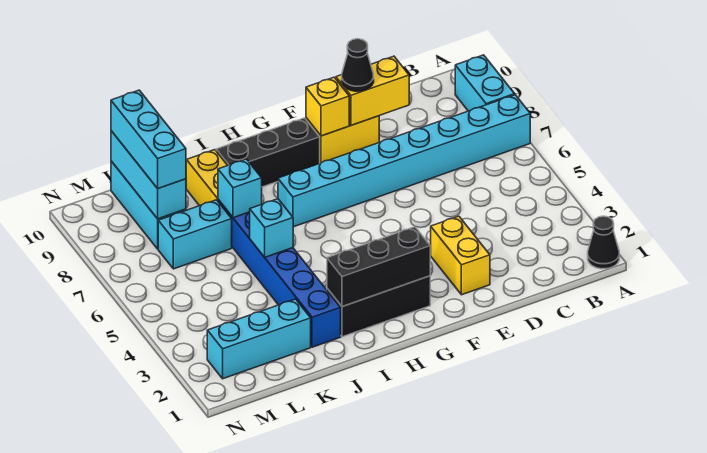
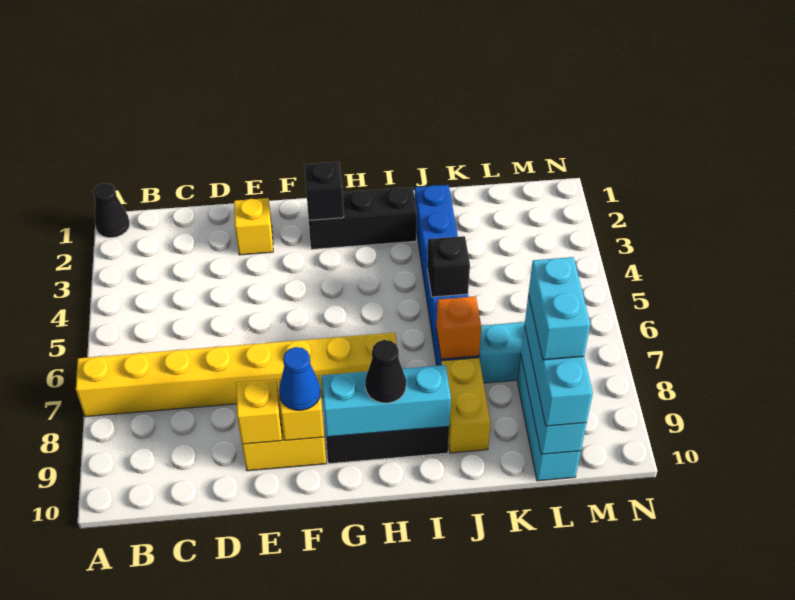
cyan brick A7:H7 level 1 -> yellow brick A7:H7 level 1
cyan brick A8:A9 level 1 -> cyan brick L8:L9 level 4
yellow brick D9:E9 level 2 -> yellow brick E9 level 2
yellow brick E2:E3 level 1 -> yellow brick E2 level 1
black cone E9 level 3 -> black cone H9 level 3
none -> blue cone F9 level 3
black brick G2:I2 level 2 -> black brick G2 level 2
cyan brick J5 level 2 -> black brick J5 level 2
cyan brick J7 level 2 -> orange brick J7 level 2
cyan brick K2:M2 level 1 -> cyan brick G9:I9 level 2

